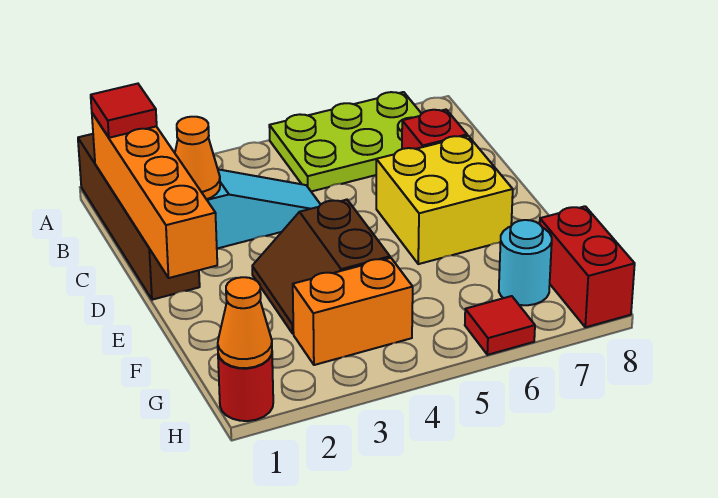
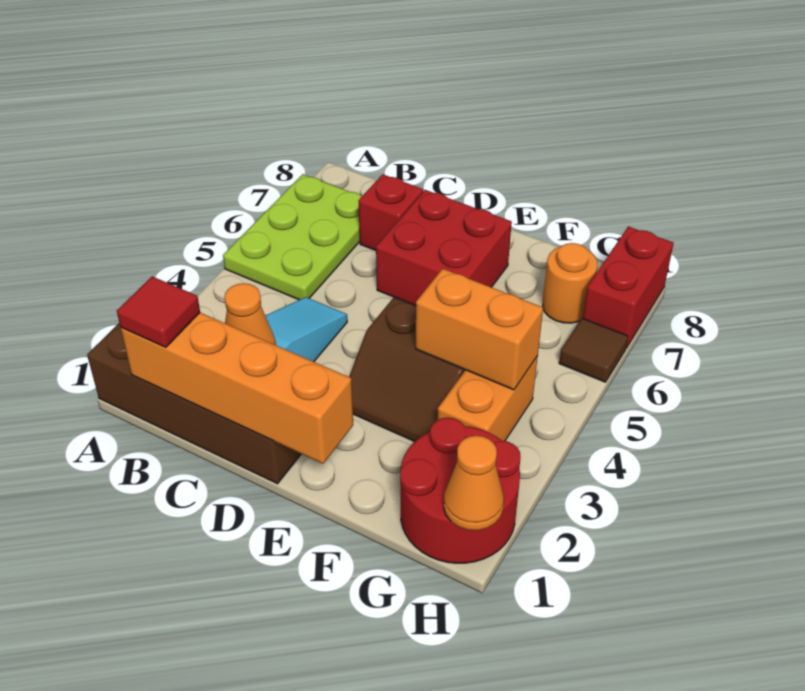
yellow brick D6:E7 level 1 -> red brick D6:E7 level 1
none -> orange brick F4:G4 level 2
cyan round brick G7 level 1 -> orange round brick G7 level 1
red brick G8:H8 level 1 -> red brick H7:H8 level 1
red round brick H1 level 1 -> red round brick G1:H2 level 1
red tile H6 level 1 -> brown tile H6 level 1

